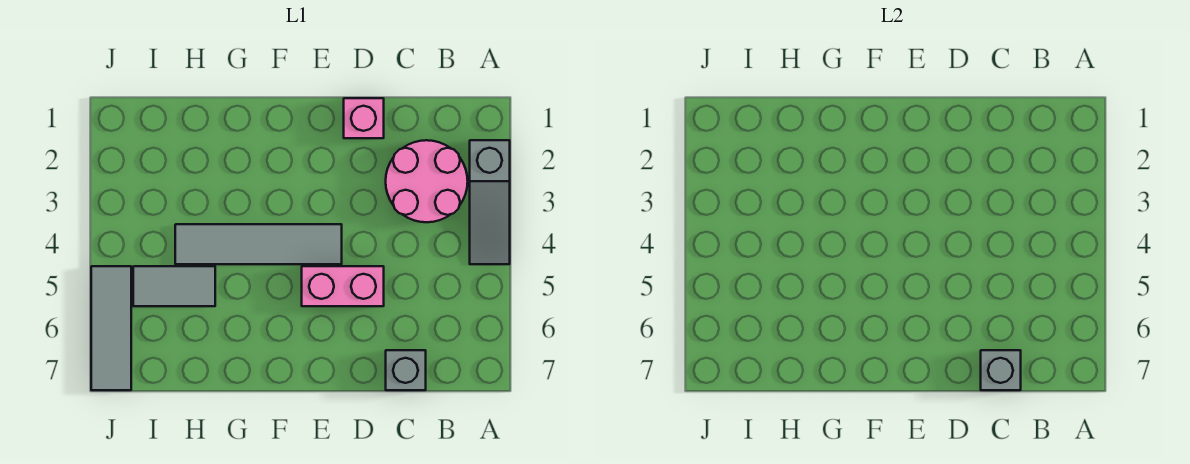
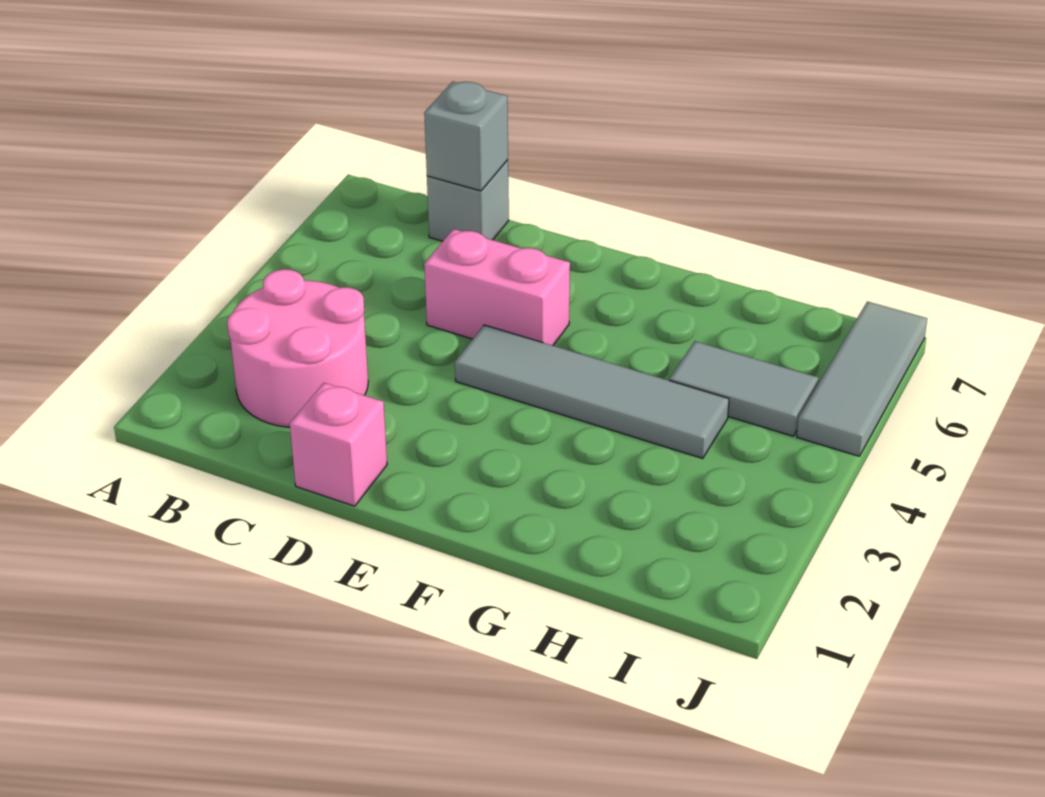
grey slope A2:A4 level 1 top 2 -> none

